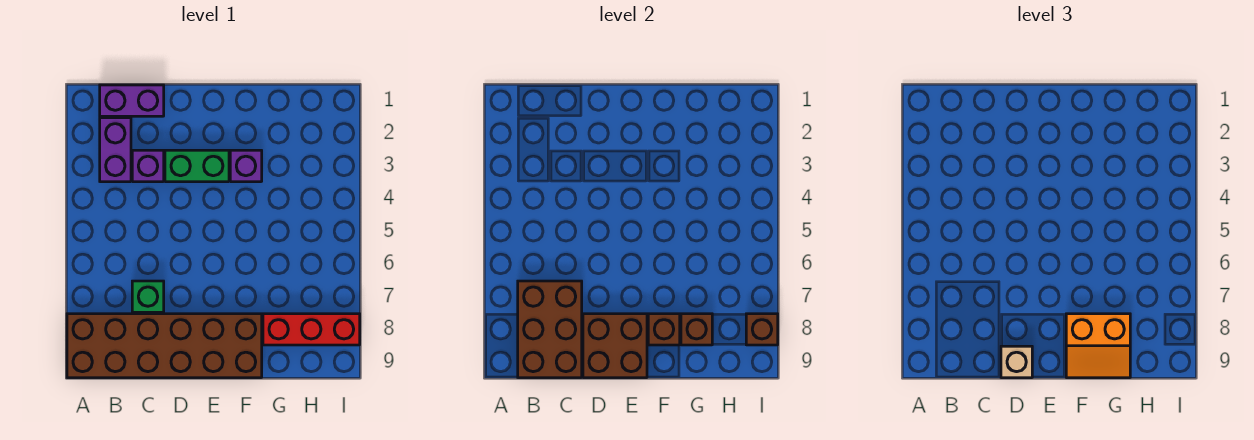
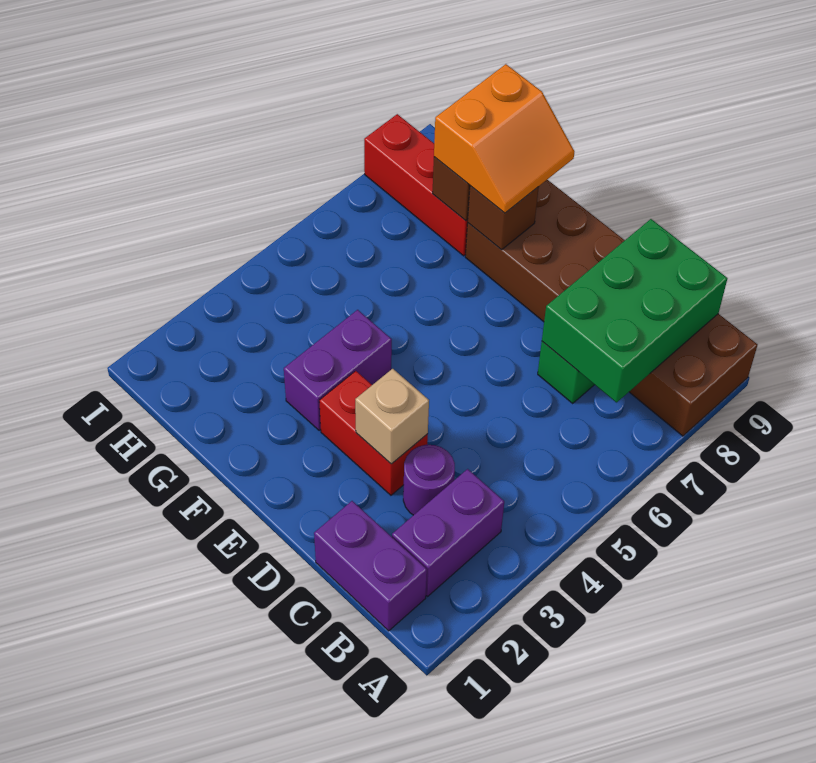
brown brick B7:C9 level 2 -> green brick B7:C9 level 2
purple brick C3 level 1 -> purple round brick C3 level 1
green brick D3:E3 level 1 -> red brick D3:E3 level 1
brown brick D8:E9 level 2 -> none
tan brick D9 level 3 -> tan brick D3 level 2
purple brick F3 level 1 -> purple brick F3:F4 level 1
orange slope F8:G9 level 3 top 8 -> orange slope F8:G9 level 3 top G
brown brick I8 level 2 -> none

